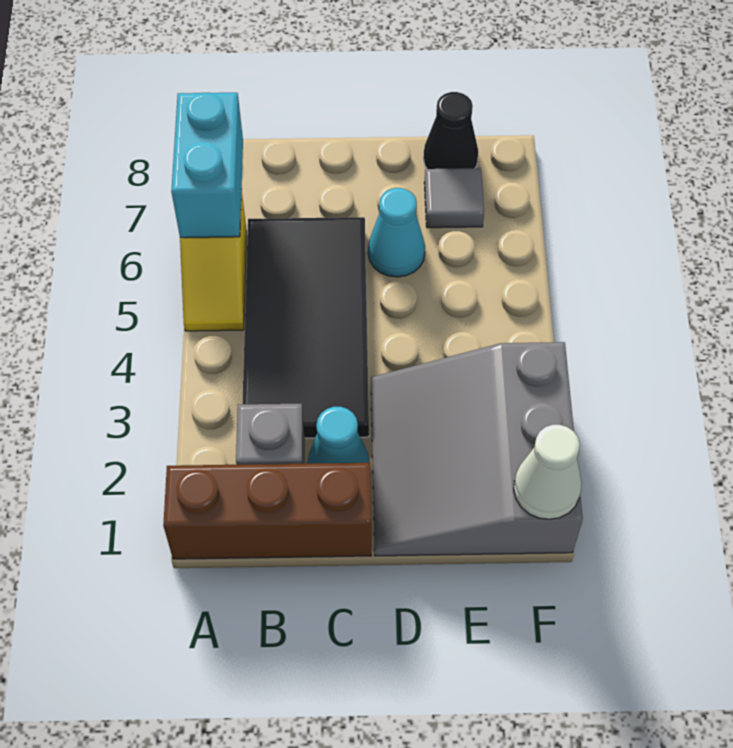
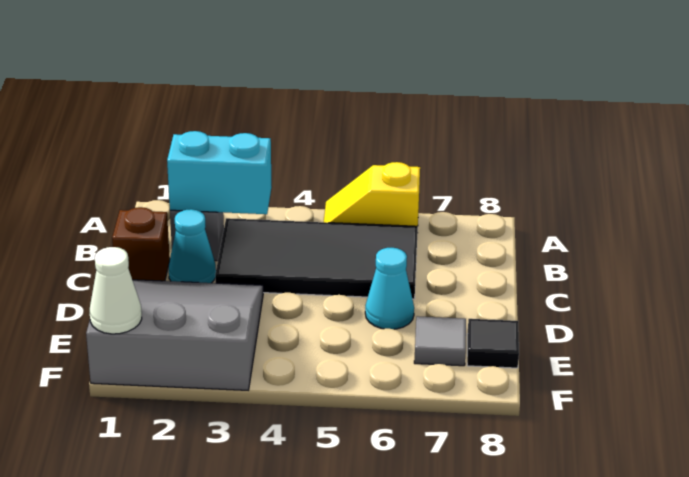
brown brick A1:C1 level 1 -> brown brick C1 level 1
cyan brick A6:A7 level 2 -> cyan brick B2:B3 level 2
black cone E8 level 1 -> black tile E8 level 1

